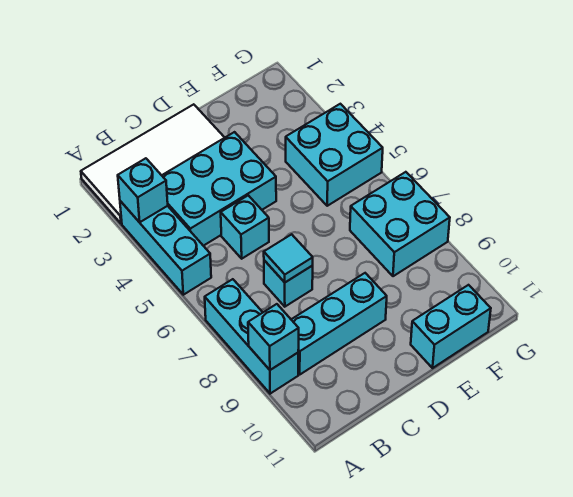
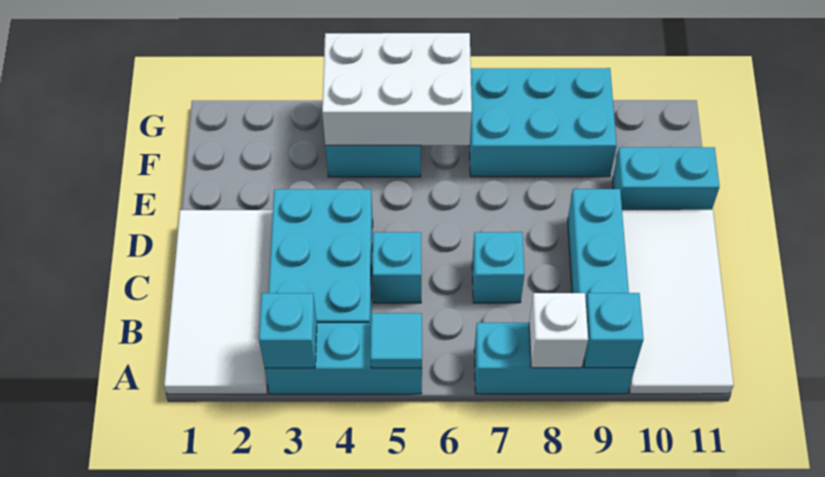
none -> white brick A8 level 2
none -> white tile A10:D11 level 1
cyan tile C7 level 2 -> cyan tile A5 level 2
cyan brick E11:F11 level 1 -> cyan brick E10:E11 level 1
none -> white brick F4:G6 level 2
cyan brick F7:G8 level 1 -> cyan brick F7:G9 level 1

